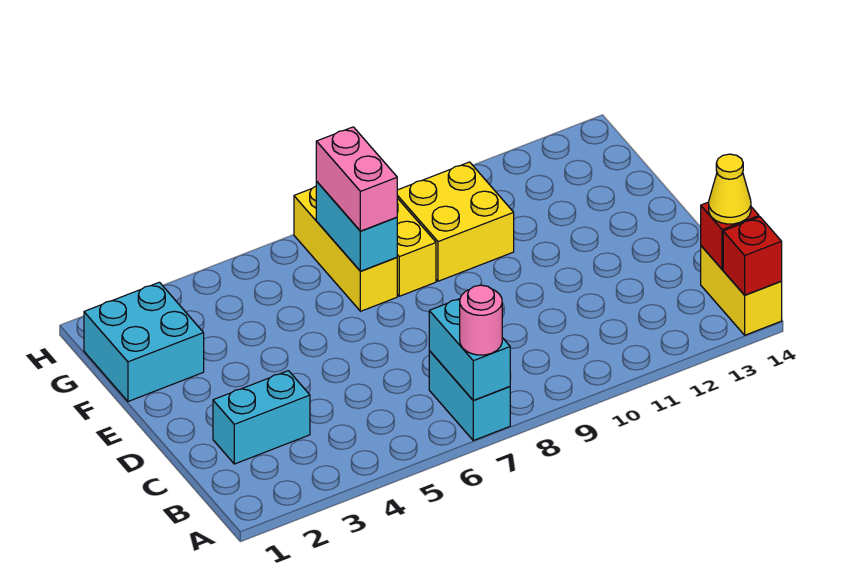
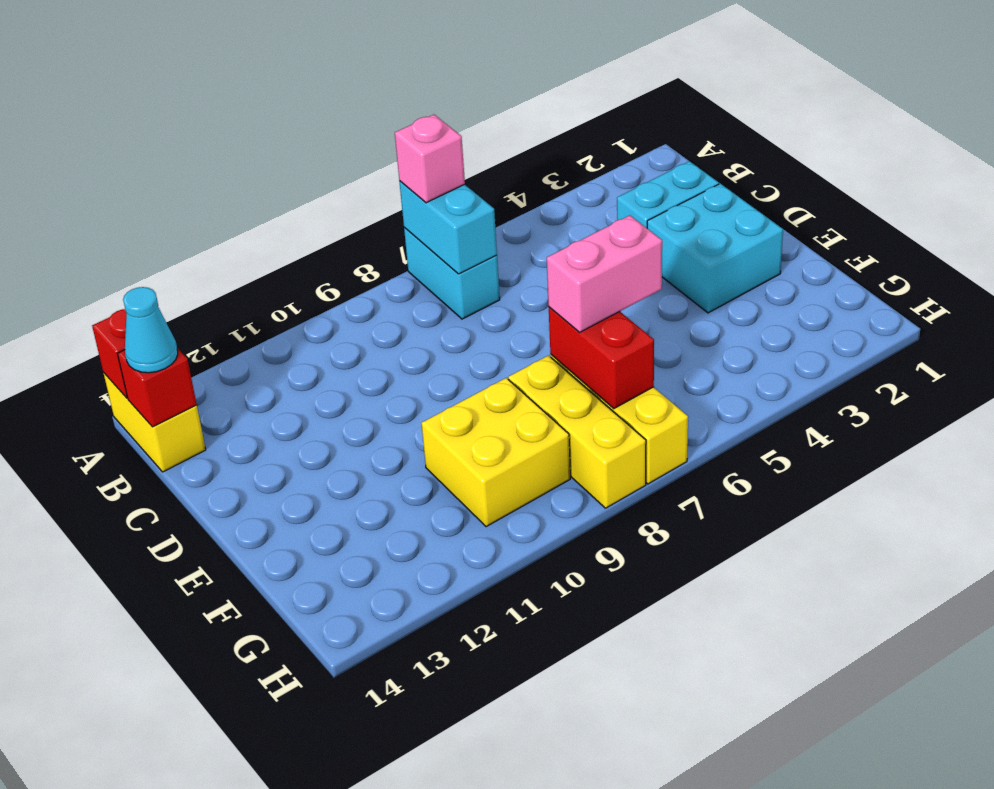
pink round brick A7 level 3 -> pink brick A7 level 3
yellow cone B14 level 3 -> cyan cone B14 level 3
cyan brick F1:G2 level 1 -> cyan brick D2:E3 level 1
cyan brick F7:G7 level 2 -> red brick F7:G7 level 2
pink brick F7:G7 level 3 -> pink brick F6:F7 level 3

